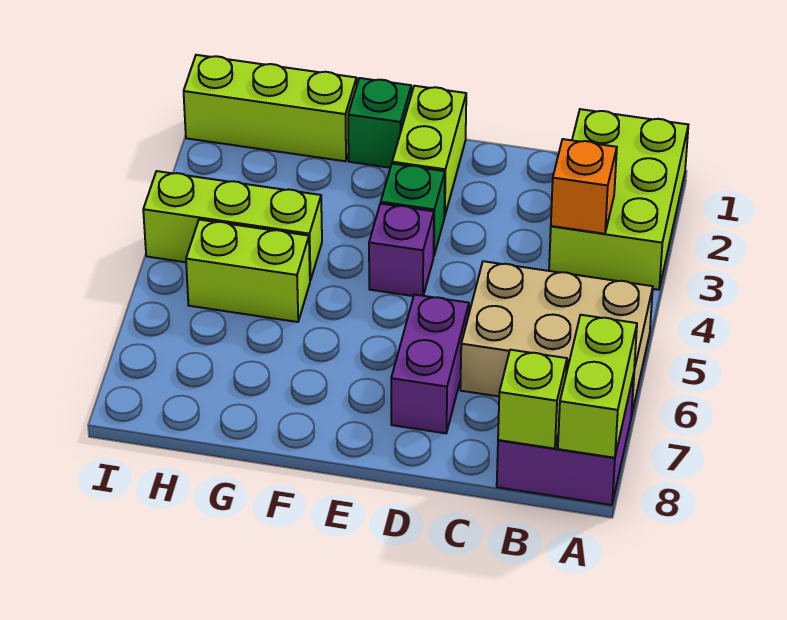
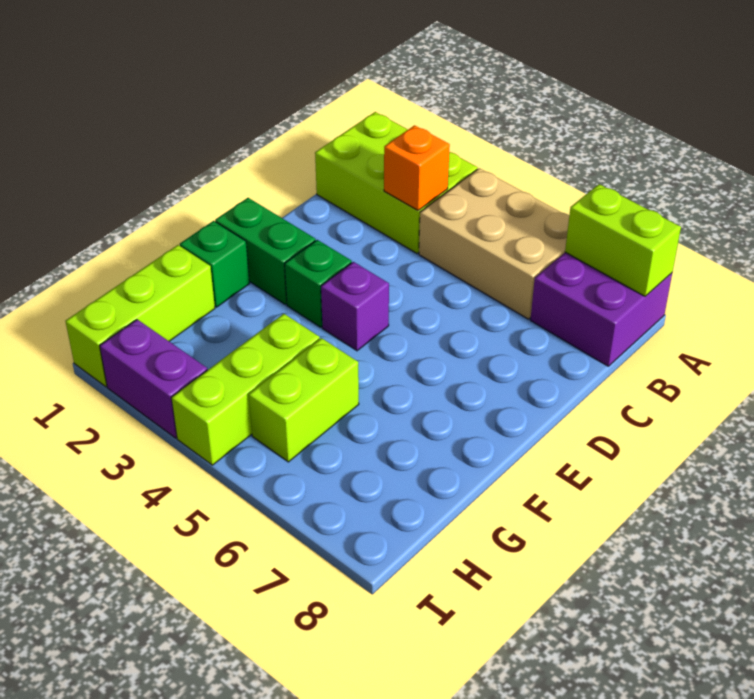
tan brick A5:C6 level 1 -> tan brick A4:B6 level 1
lime brick B8 level 2 -> none
purple brick D6:D7 level 1 -> purple brick I2:I3 level 1
lime brick E1:E2 level 1 -> green brick E1:E2 level 1

